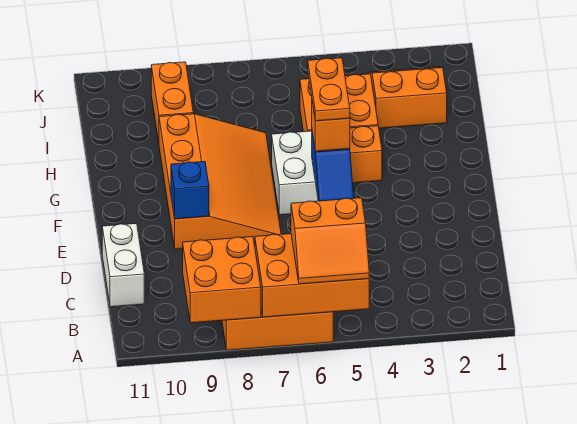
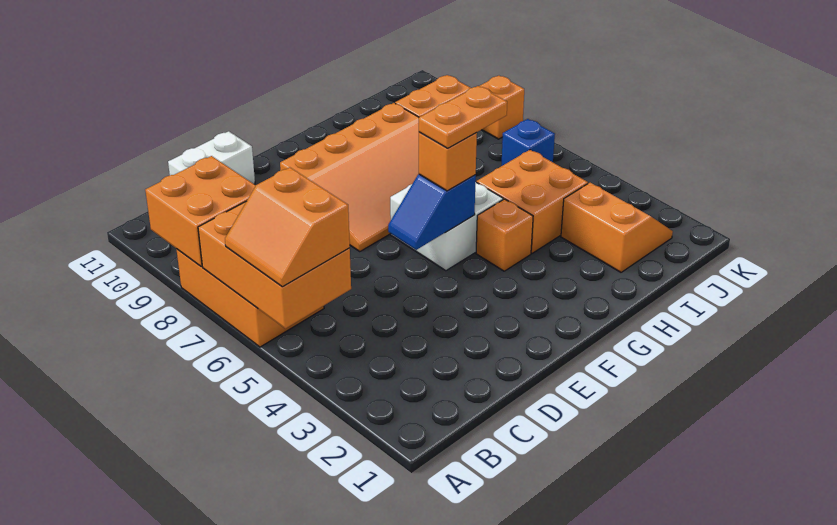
blue brick E9 level 2 -> blue brick J6 level 1
none -> orange brick K8 level 1

